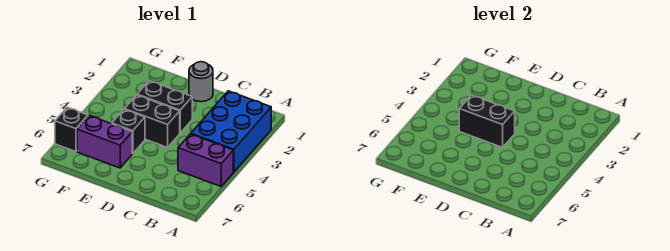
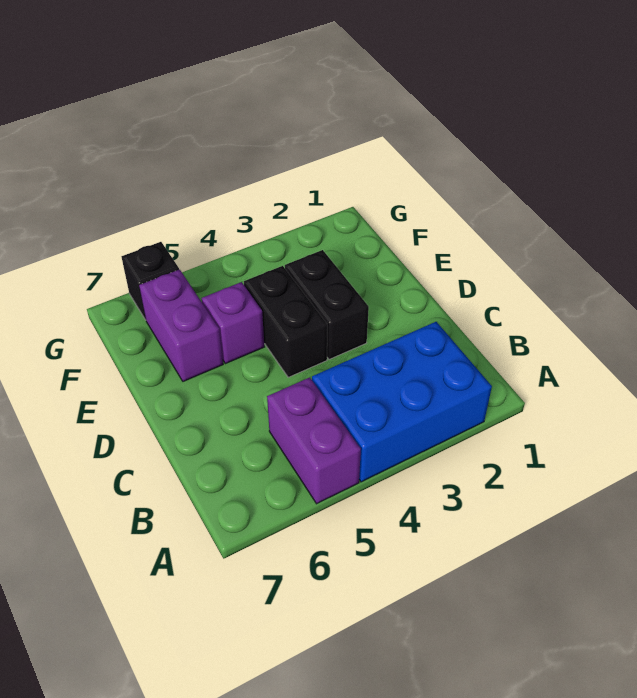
grey round brick D1 level 1 -> none
black brick D4:E4 level 2 -> none
black brick E5 level 1 -> purple brick E5 level 1

